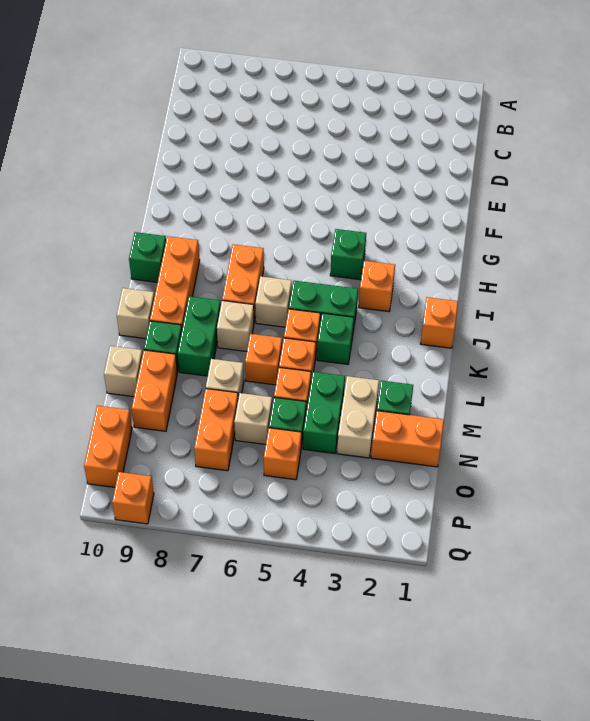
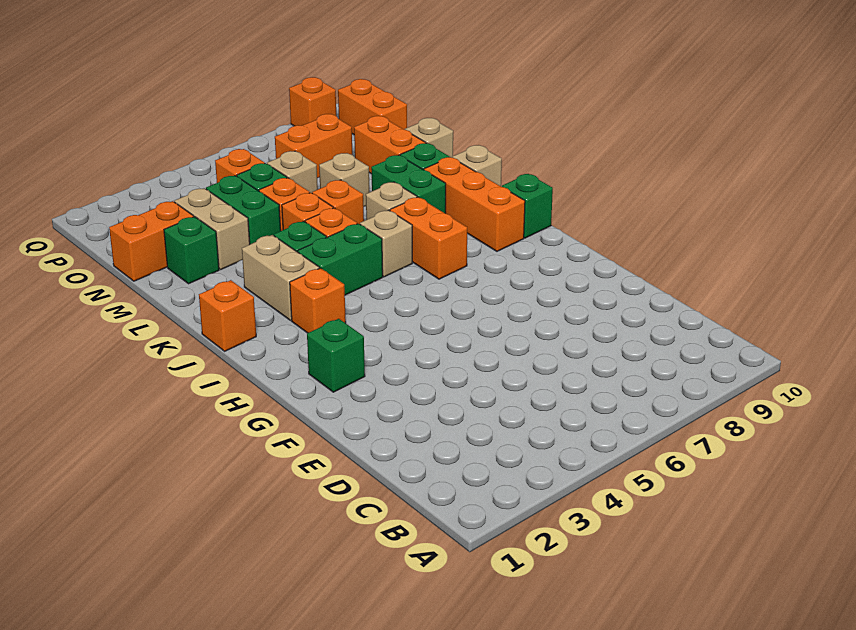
green brick H4 level 1 -> green brick G2 level 1
none -> tan brick J3:K3 level 1
orange brick N7:O7 level 1 -> orange brick O7:O8 level 1

